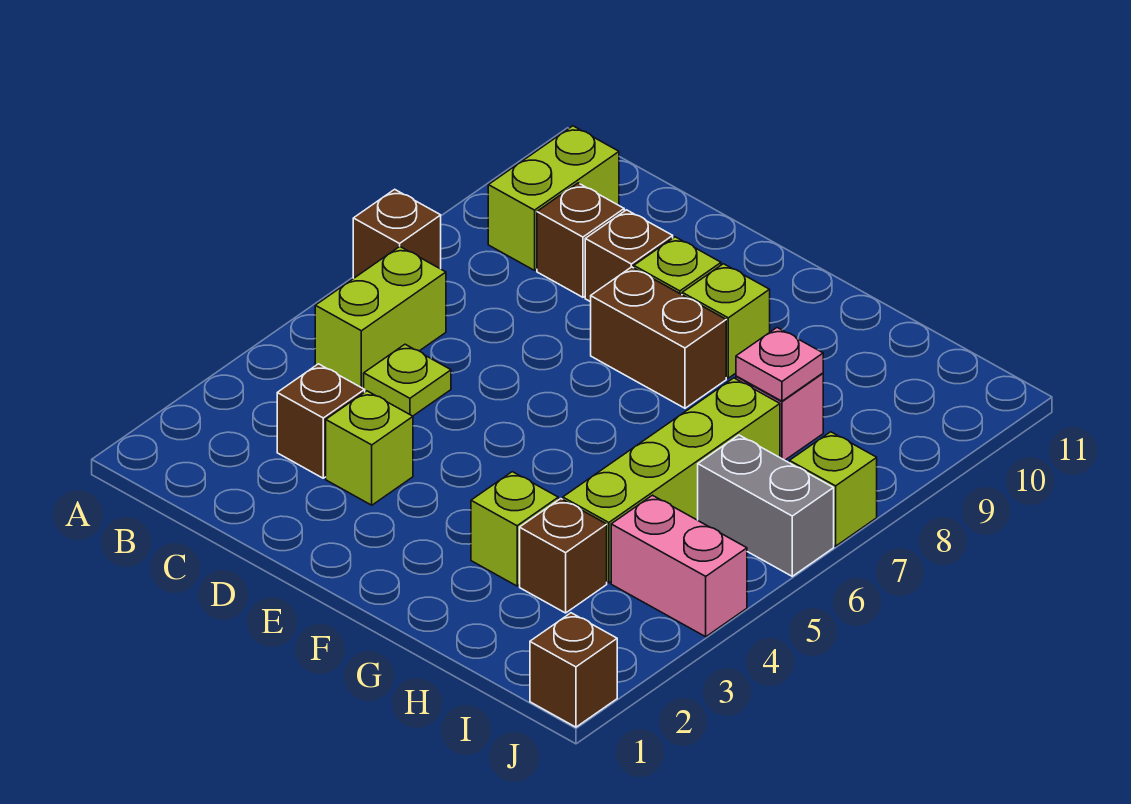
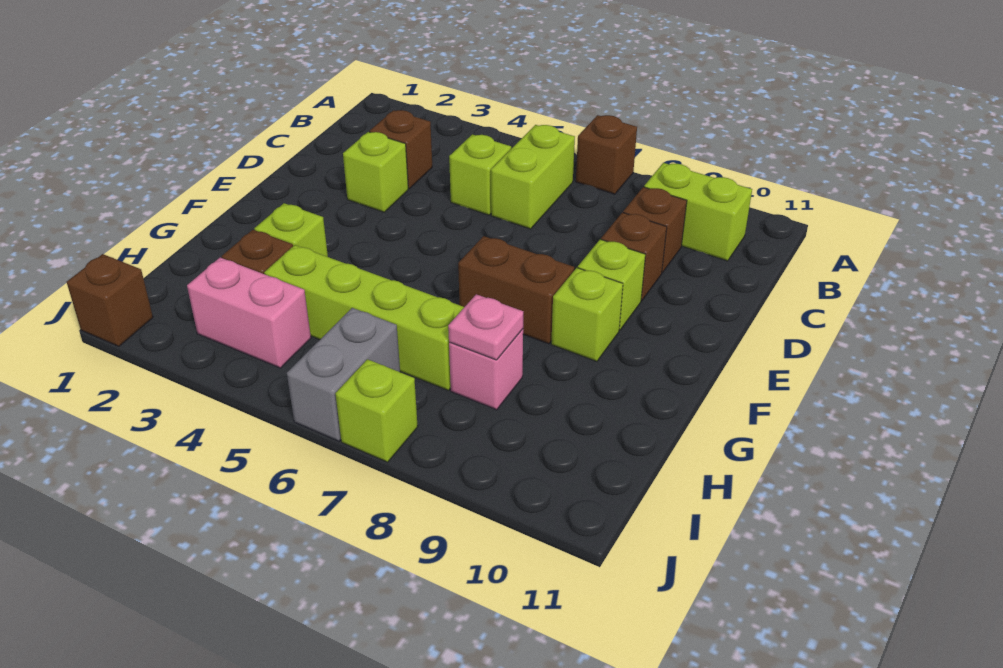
lime brick B5:B6 level 1 -> lime brick B6:C6 level 1
lime plate C5 level 1 -> lime brick C5 level 1
brown brick E8:F8 level 1 -> brown brick F7:F8 level 1
pink brick I4:J4 level 1 -> pink brick I3:I4 level 1

